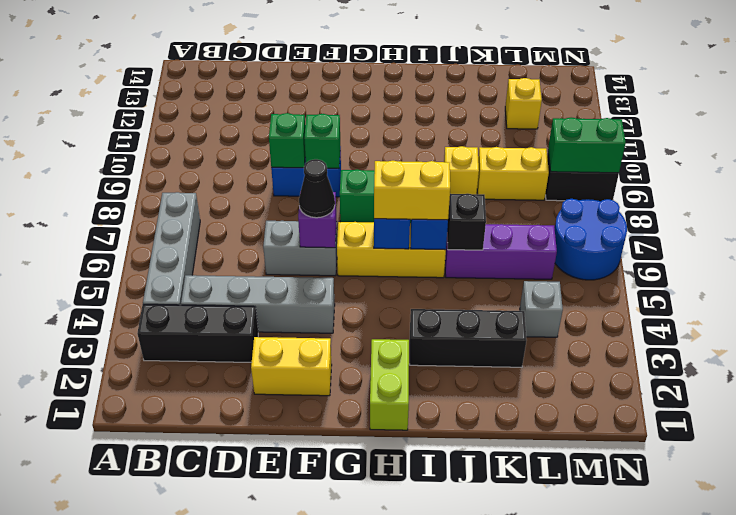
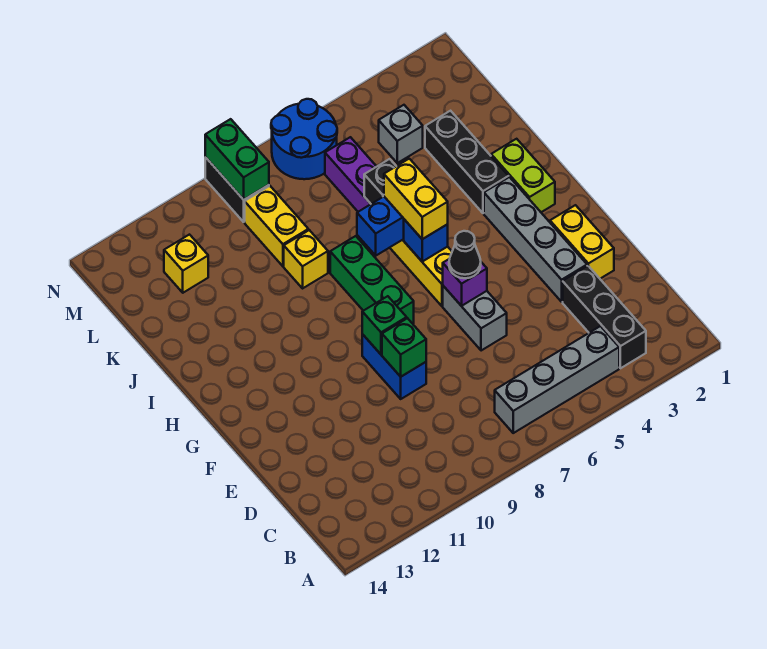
grey brick C4:F4 level 1 -> grey brick E3:H3 level 1
lime brick H1:H2 level 1 -> lime brick H2:I2 level 1

